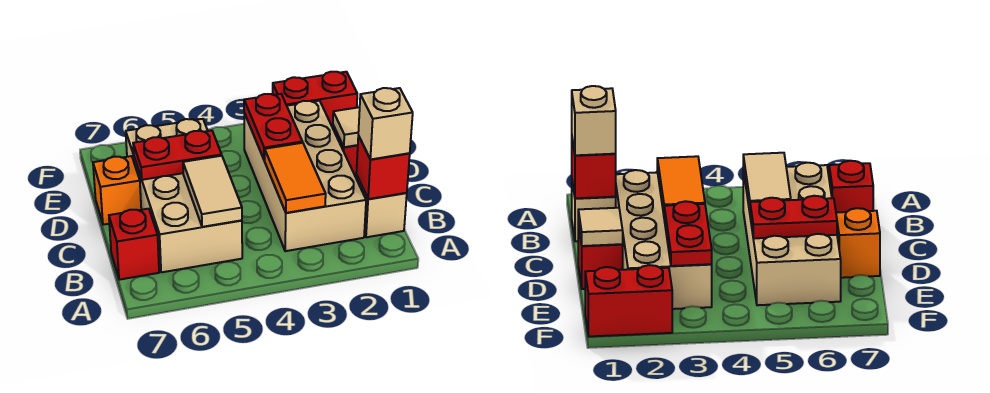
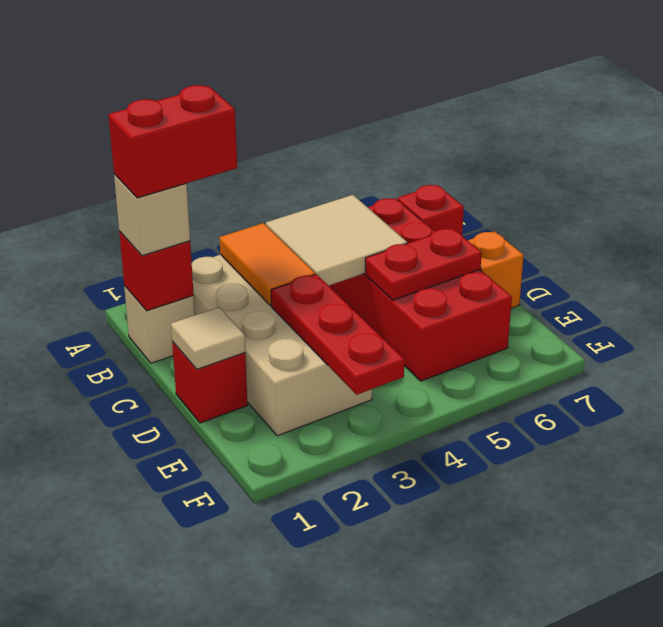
tan brick B5:E6 level 1 -> red brick B5:E6 level 1
tan tile B5:C5 level 2 -> tan tile B4:C5 level 2
red plate D3:E3 level 2 -> red plate D3:F3 level 2
red brick F1:F2 level 1 -> red brick B1:B2 level 4

